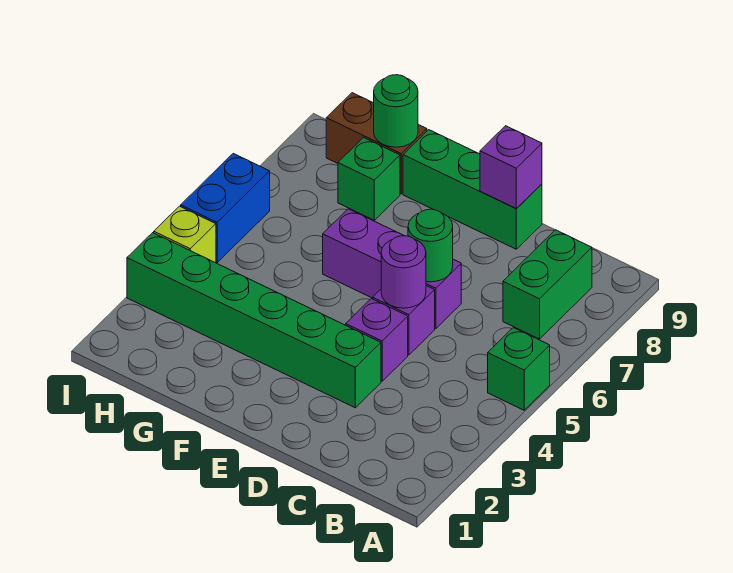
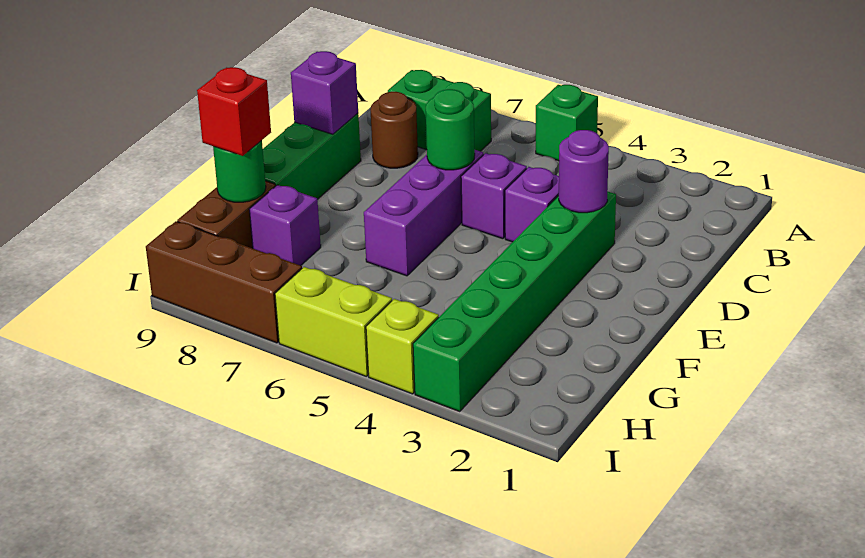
none -> brown round brick C8 level 1
purple round brick D5 level 2 -> purple round brick D3 level 2
green brick G8 level 1 -> purple brick G8 level 1
none -> red brick G9 level 3
blue brick I5:I6 level 1 -> lime brick I5:I6 level 1
none -> brown brick I7:I9 level 1

